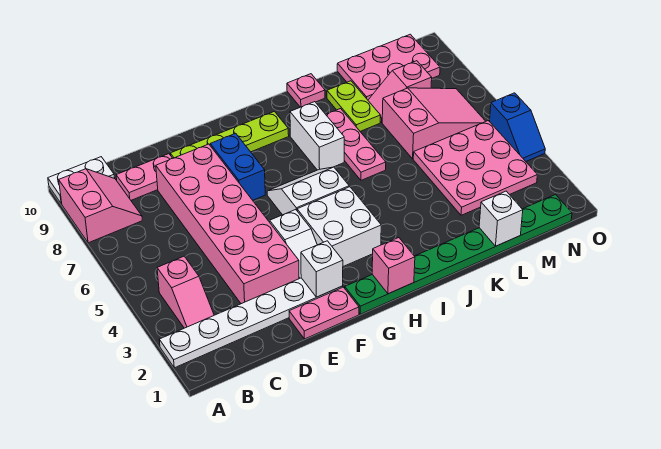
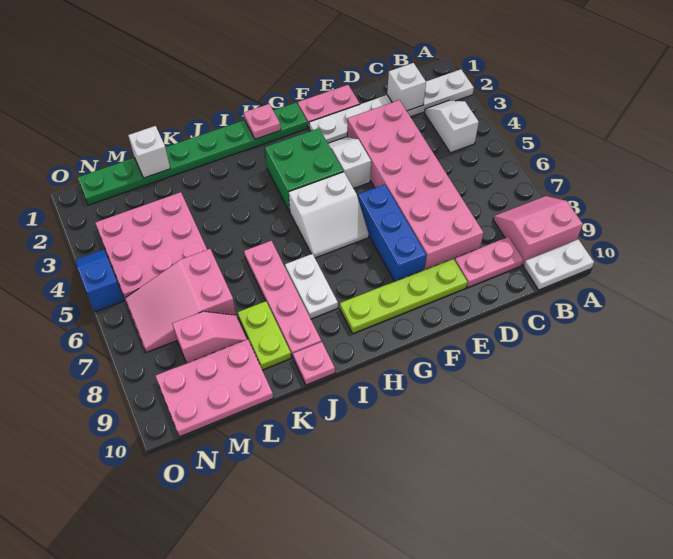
pink slope A8:B9 level 1 top A -> pink slope A8:B9 level 1 top 9
pink slope B3:B4 level 1 top 4 -> white slope B3:B4 level 1 top 4
white brick F2 level 2 -> white brick C2 level 2
blue brick F7:F8 level 1 -> blue brick F6:F8 level 1
white brick G3:H4 level 1 -> green brick G3:H4 level 1
pink brick H1 level 2 -> pink plate H1 level 2
white brick I7:I8 level 1 -> white plate I7:I8 level 1
pink plate J6:J8 level 1 -> pink plate J6:J9 level 1

